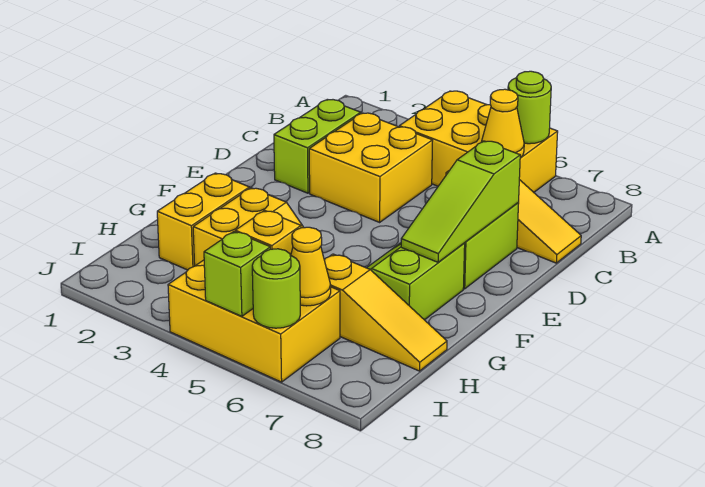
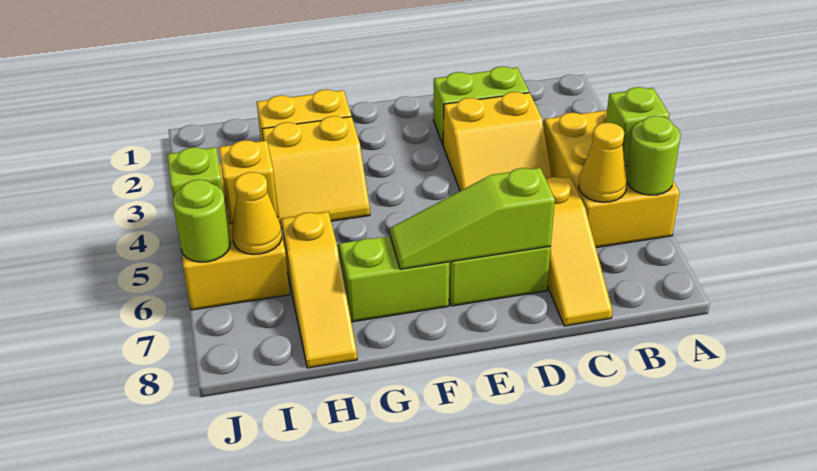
none -> lime brick A5 level 2
yellow brick C3:D4 level 1 -> yellow slope C3:D4 level 1 top 3

